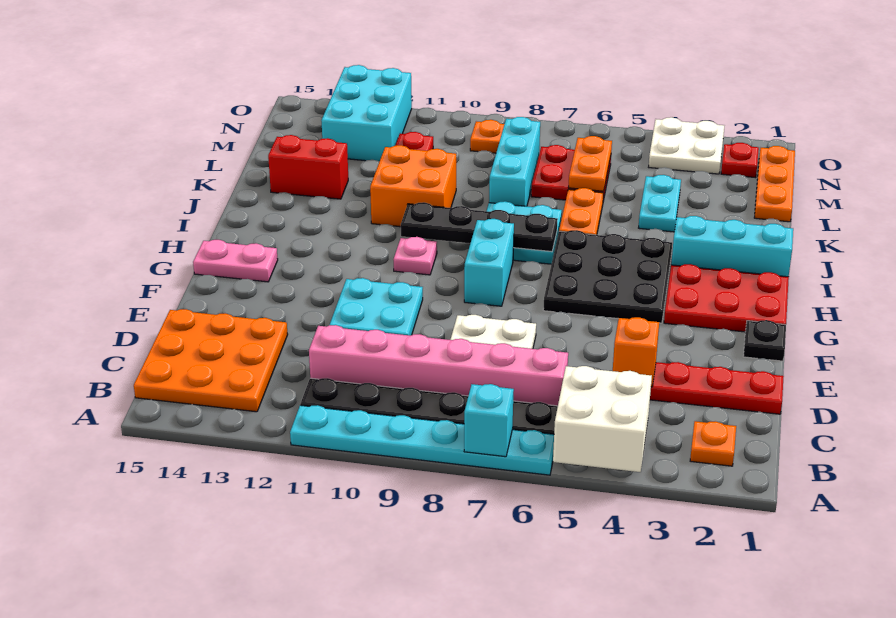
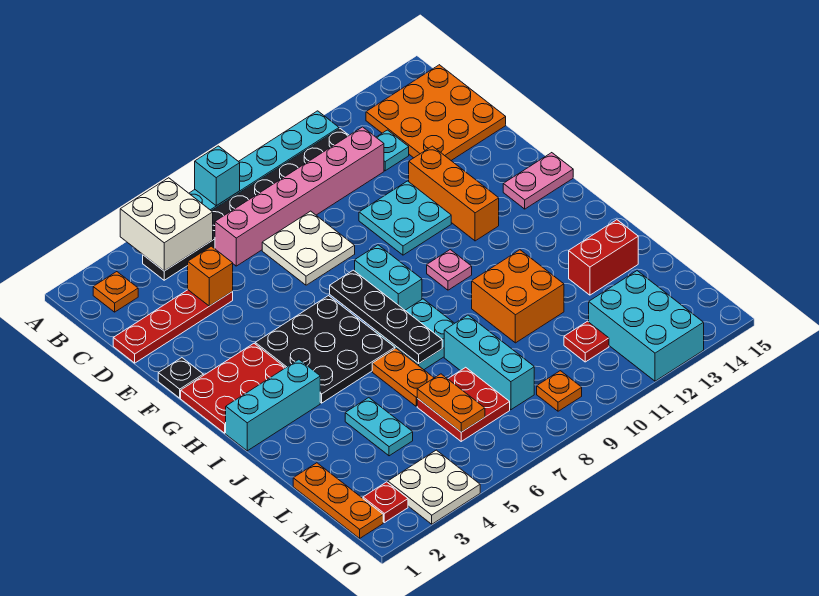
none -> cyan plate C12 level 1
none -> orange brick E12:G12 level 1
black plate I7:I10 level 2 -> black plate G7:J7 level 2

